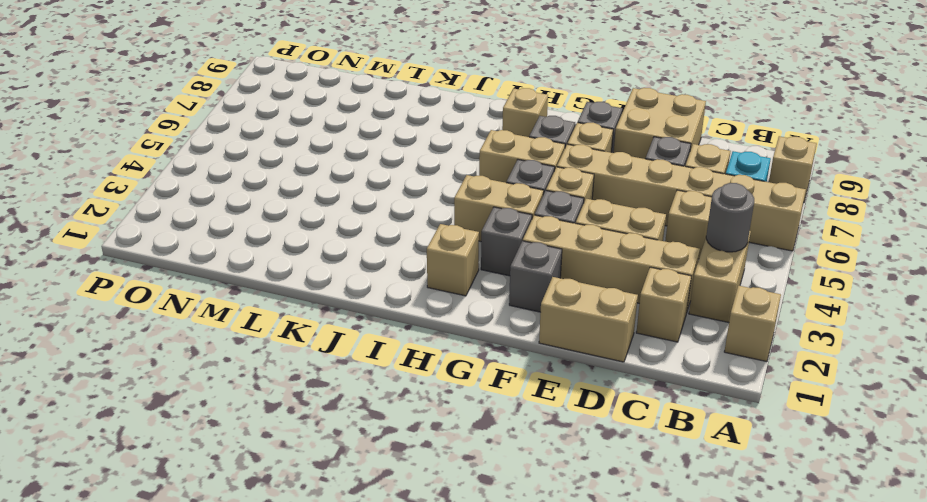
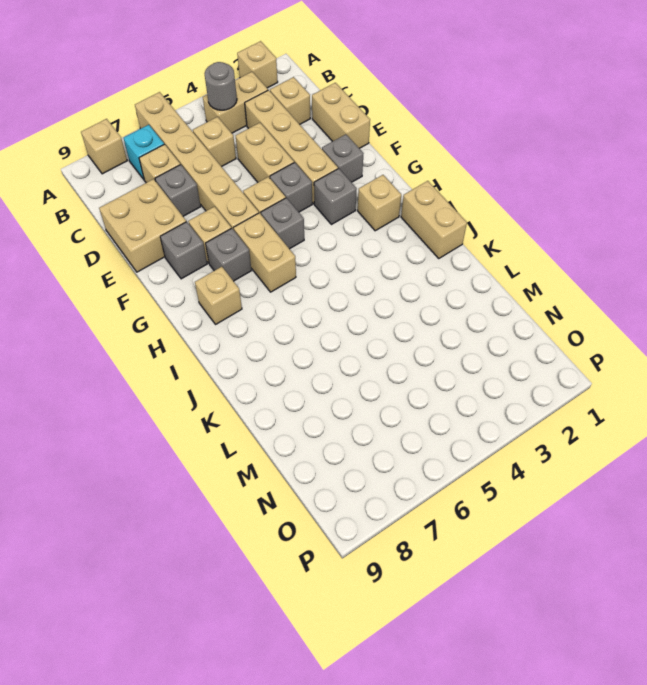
tan brick G4:H4 level 1 -> tan brick I1:J1 level 1

